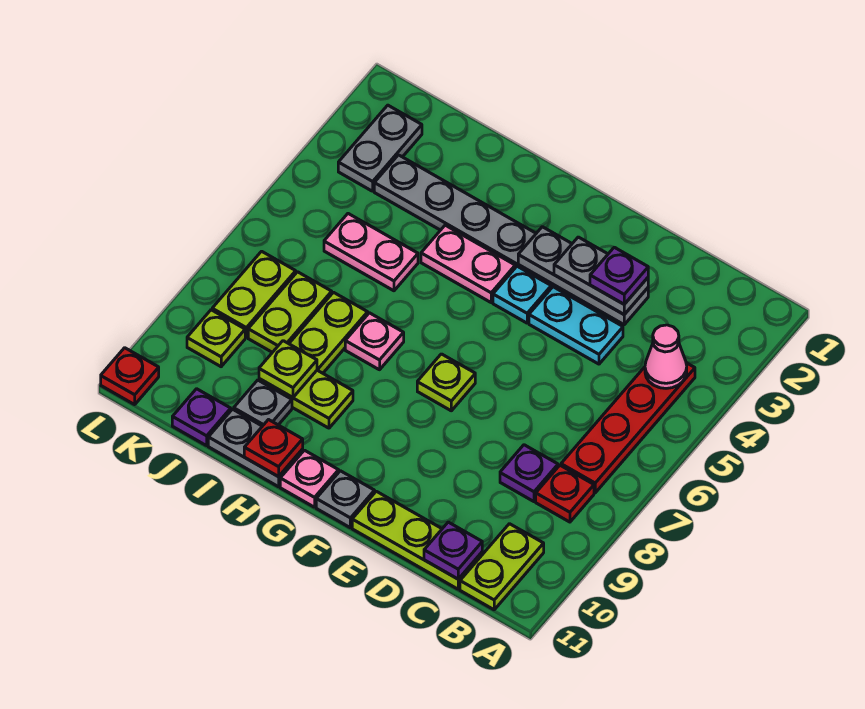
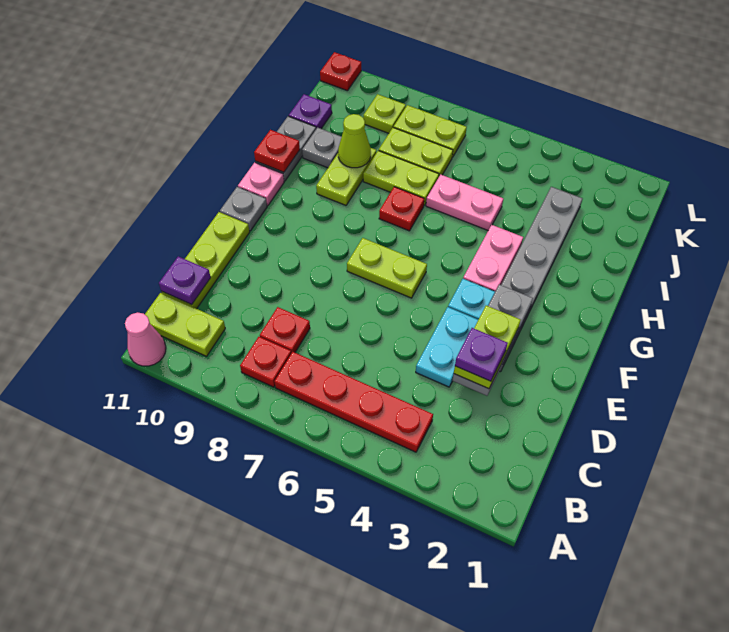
pink cone B4 level 2 -> pink cone A11 level 1
purple plate C8 level 1 -> red plate C8 level 1
grey plate D3:E3 level 3 -> lime plate D3:E3 level 3
lime plate F7 level 1 -> lime plate F6:F7 level 1
pink plate H7 level 1 -> red plate H7 level 1
pink plate I5:J5 level 1 -> pink plate I5:I6 level 1
lime plate I9 level 2 -> lime cone I9 level 2
grey plate K2:K3 level 1 -> none

